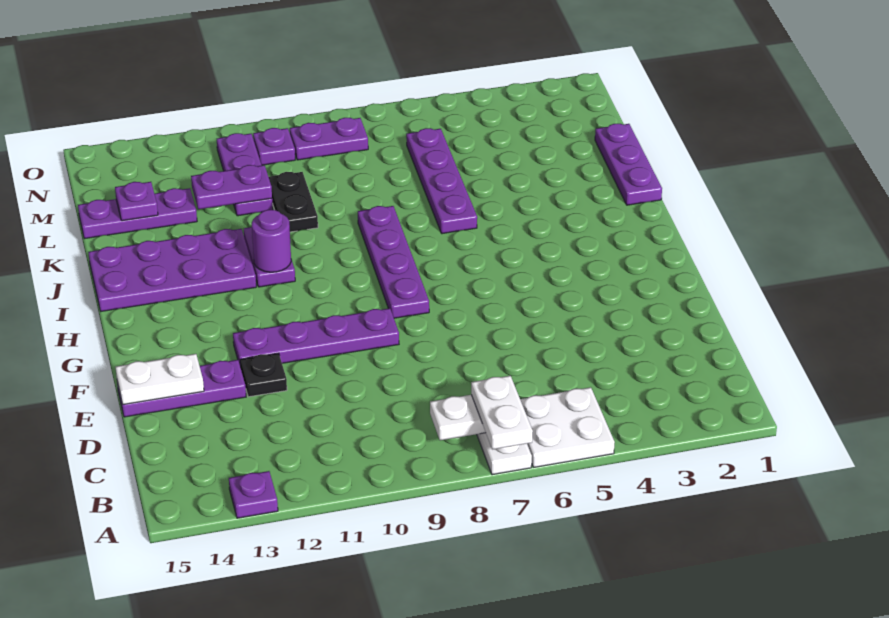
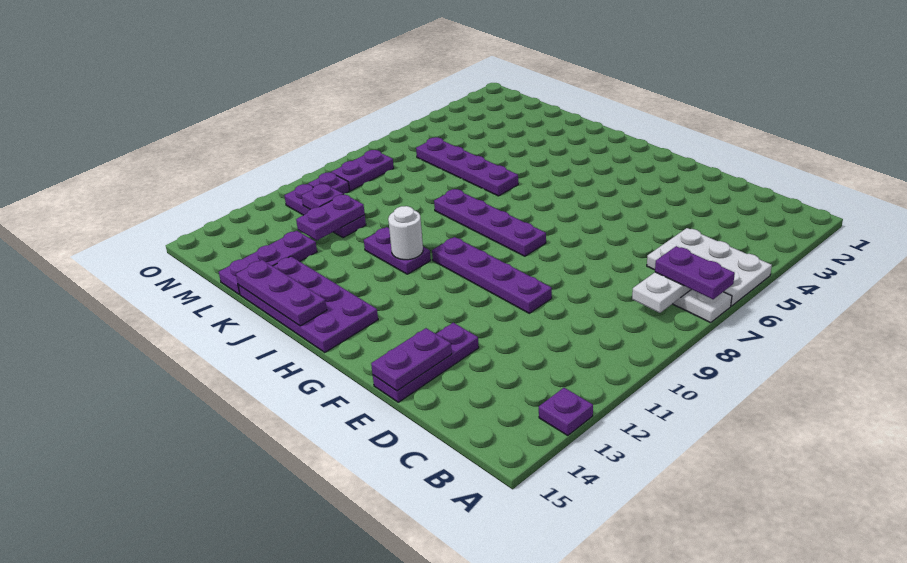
white plate A5:B6 level 1 -> white plate A5:C6 level 1
white plate A7:B7 level 3 -> purple plate A7:B7 level 3
black plate E12 level 1 -> none
white plate E14:E15 level 2 -> purple plate E14:E15 level 2
purple plate F9:F12 level 1 -> purple plate E10:H10 level 1
purple round brick I11 level 2 -> white round brick I11 level 2
purple plate I12:J15 level 1 -> purple plate H14:K15 level 1
purple plate J1:L1 level 1 -> purple plate I15:K15 level 2
black plate K10:L10 level 1 -> none
purple plate L14 level 2 -> purple plate M11 level 2

